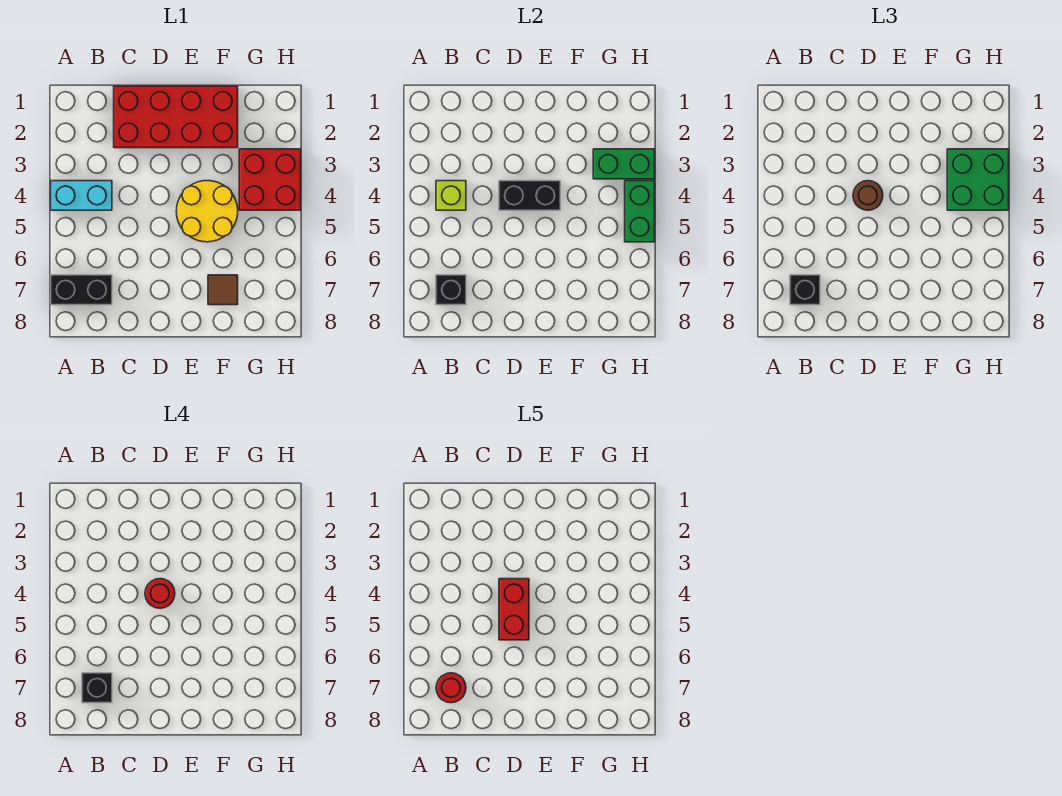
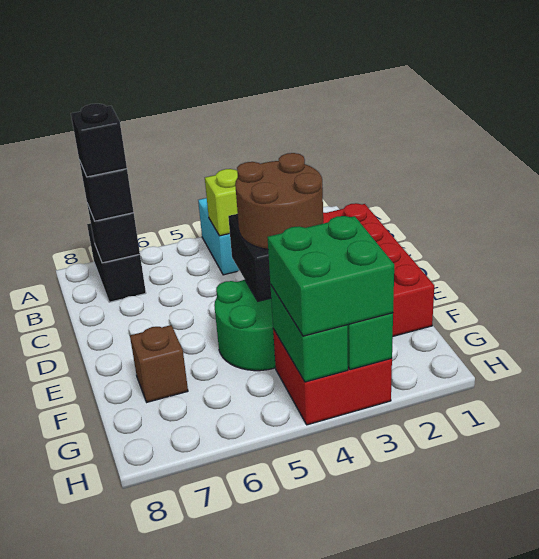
red round brick B7 level 5 -> none
brown round brick D4 level 3 -> brown round brick D3:E4 level 3
red round brick D4 level 4 -> none
red brick D4:D5 level 5 -> none
yellow round brick E4:F5 level 1 -> green round brick E4:F5 level 1
brown tile F7 level 1 -> brown brick F7 level 1
green brick H4:H5 level 2 -> green brick G4:H4 level 2

